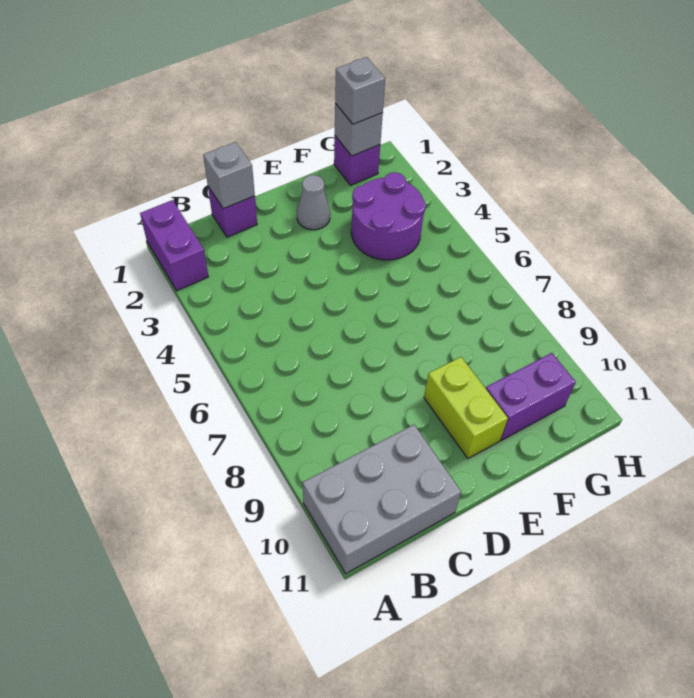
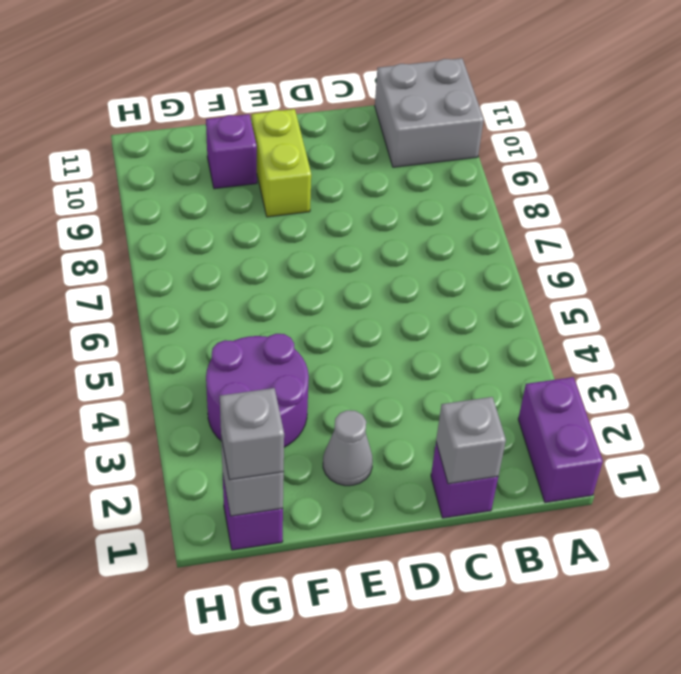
grey brick A10:C11 level 1 -> grey brick A10:B11 level 1
purple brick F10:G10 level 1 -> purple brick F10 level 1

